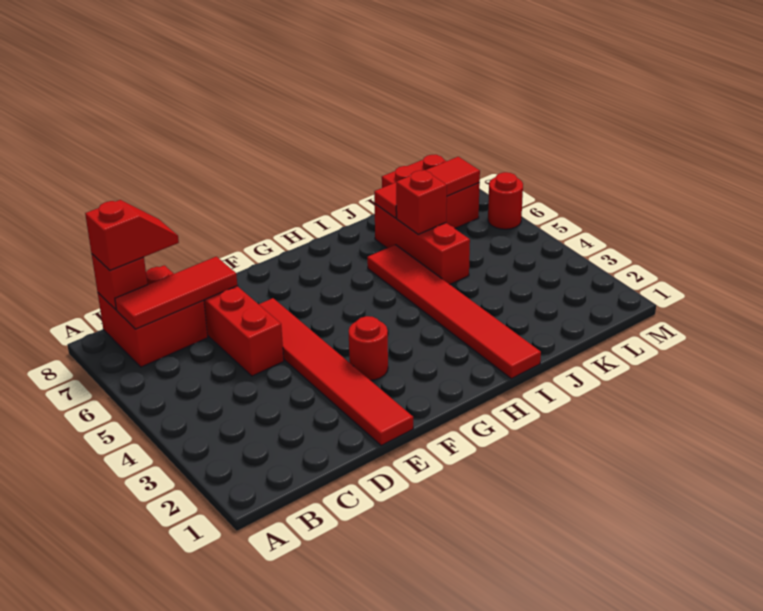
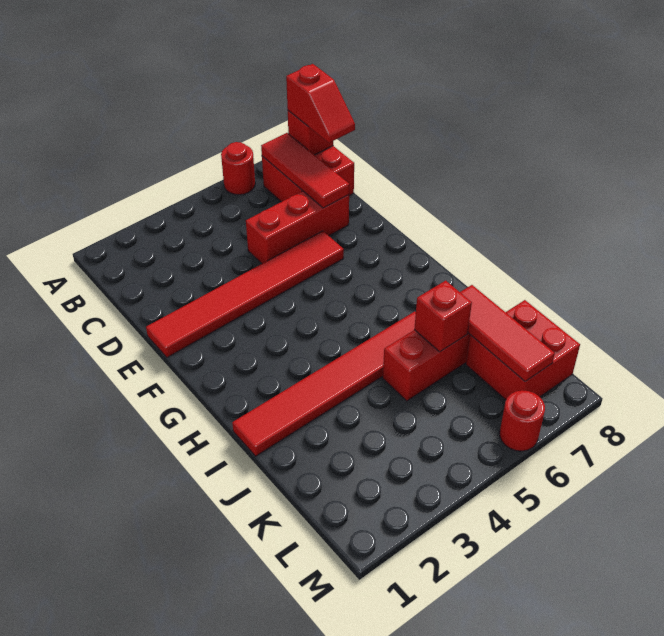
red round brick F3 level 1 -> red round brick A6 level 1

